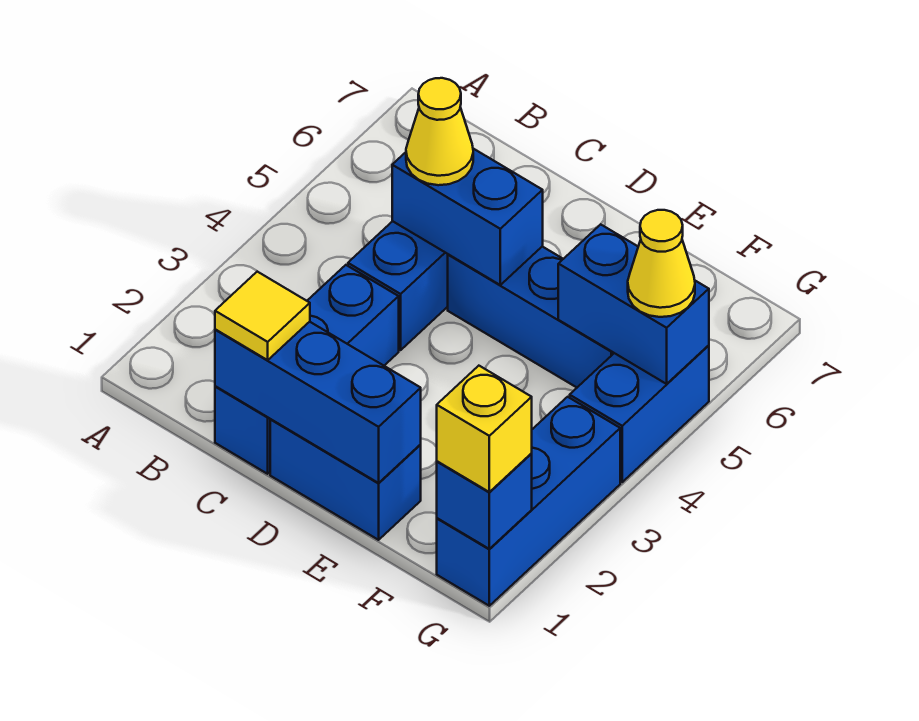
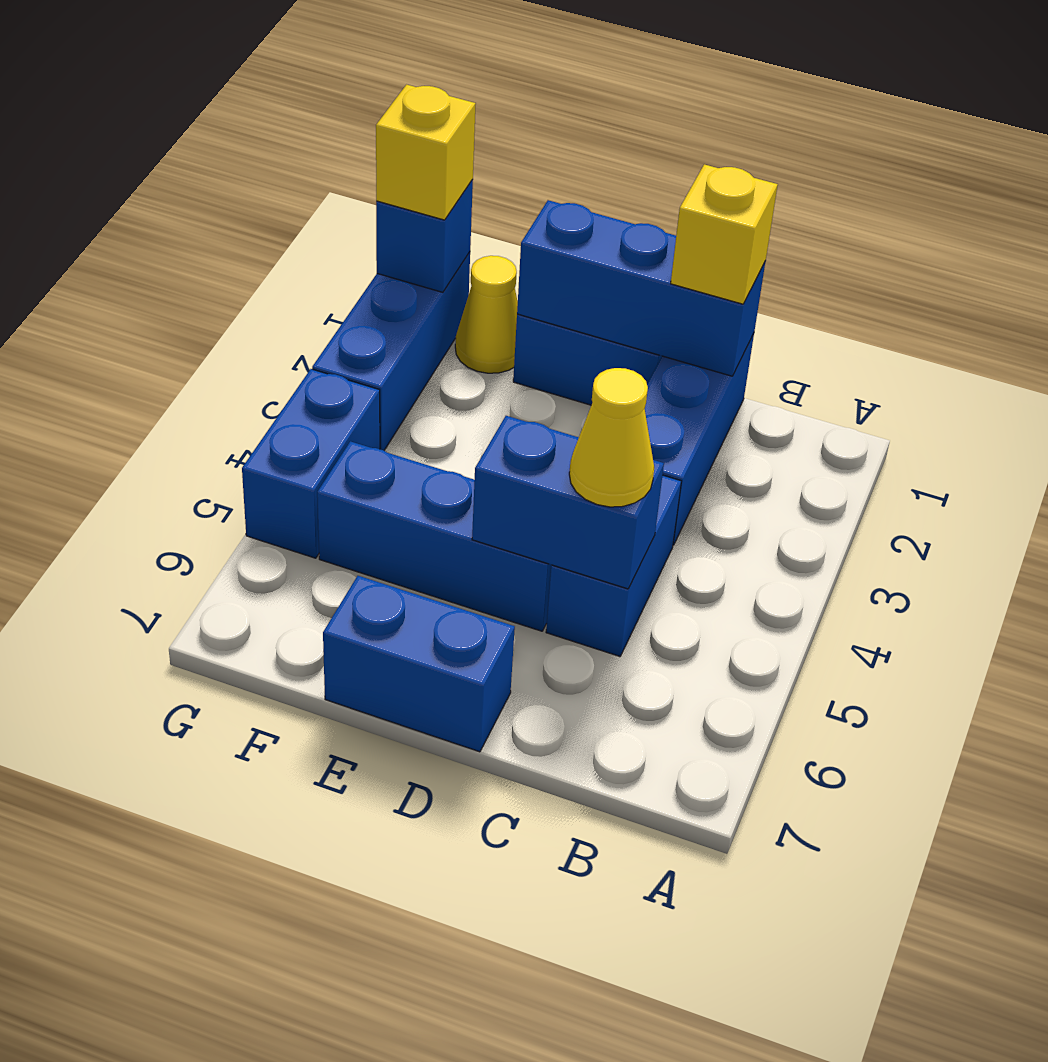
yellow tile C1 level 3 -> yellow brick C1 level 3
blue brick F5:G5 level 2 -> blue brick D7:E7 level 1
yellow cone G5 level 3 -> yellow cone F1 level 1

